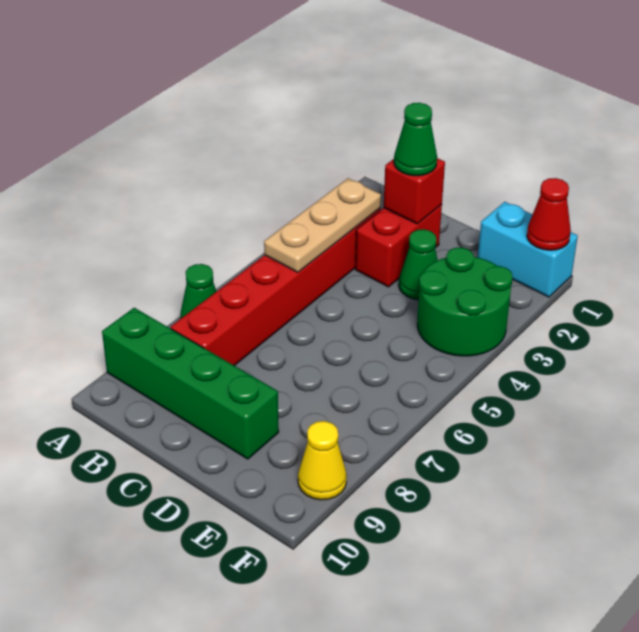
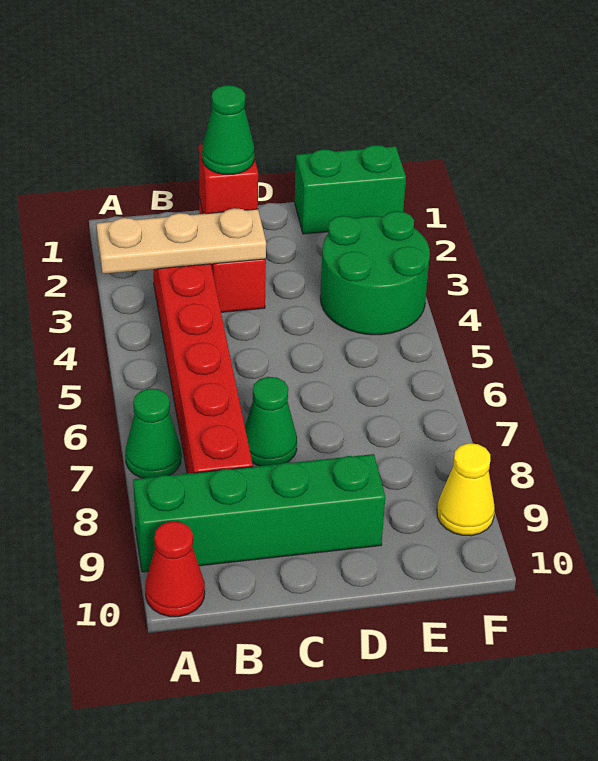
tan plate B3:B5 level 2 -> tan plate A3:C3 level 2
green cone D3 level 1 -> green cone C7 level 1
cyan brick E1:F1 level 1 -> green brick E1:F1 level 1
red cone F1 level 2 -> red cone A10 level 1

